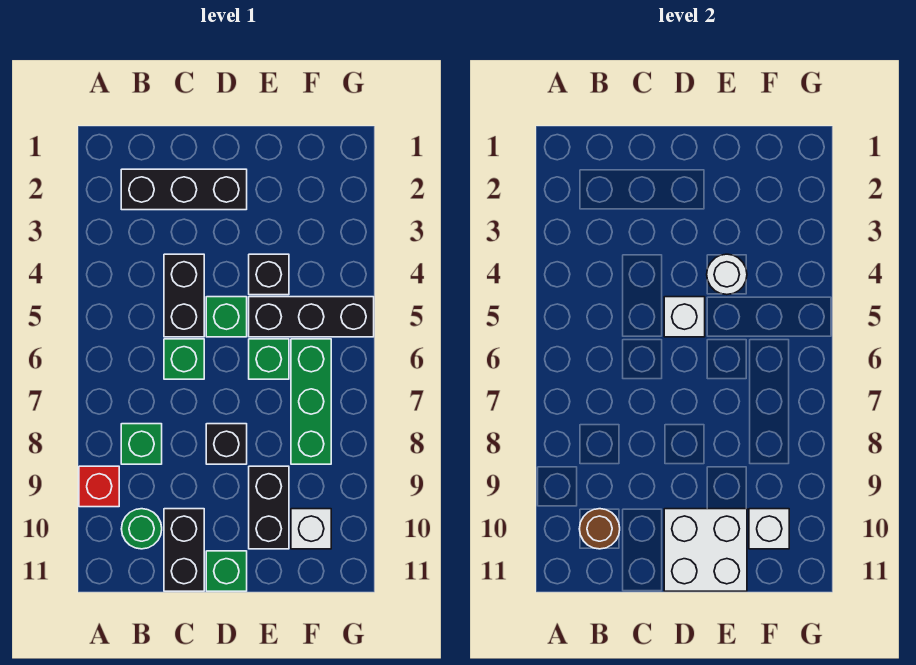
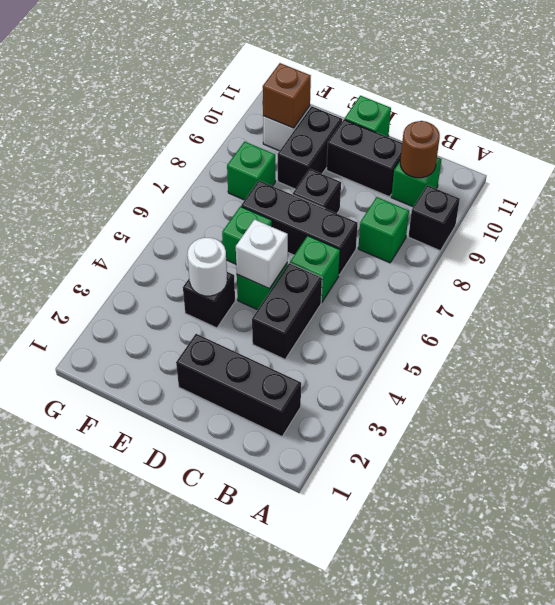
red brick A9 level 1 -> black brick A9 level 1
green round brick B10 level 1 -> green brick B10 level 1
black brick C10:C11 level 1 -> black brick C10:D10 level 1
white brick D10:E11 level 2 -> none
black brick E5:G5 level 1 -> black brick C7:E7 level 1
green brick F6:F8 level 1 -> green brick F8 level 1
white brick F10 level 2 -> brown brick F10 level 2

